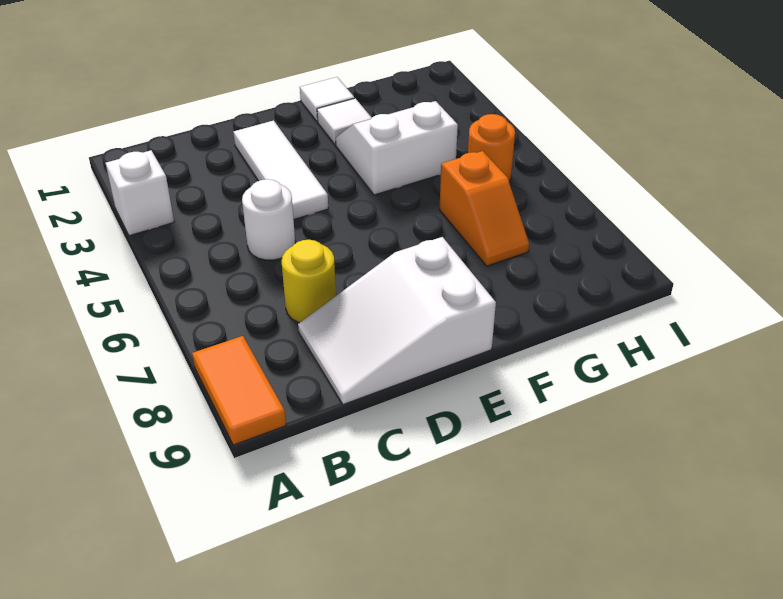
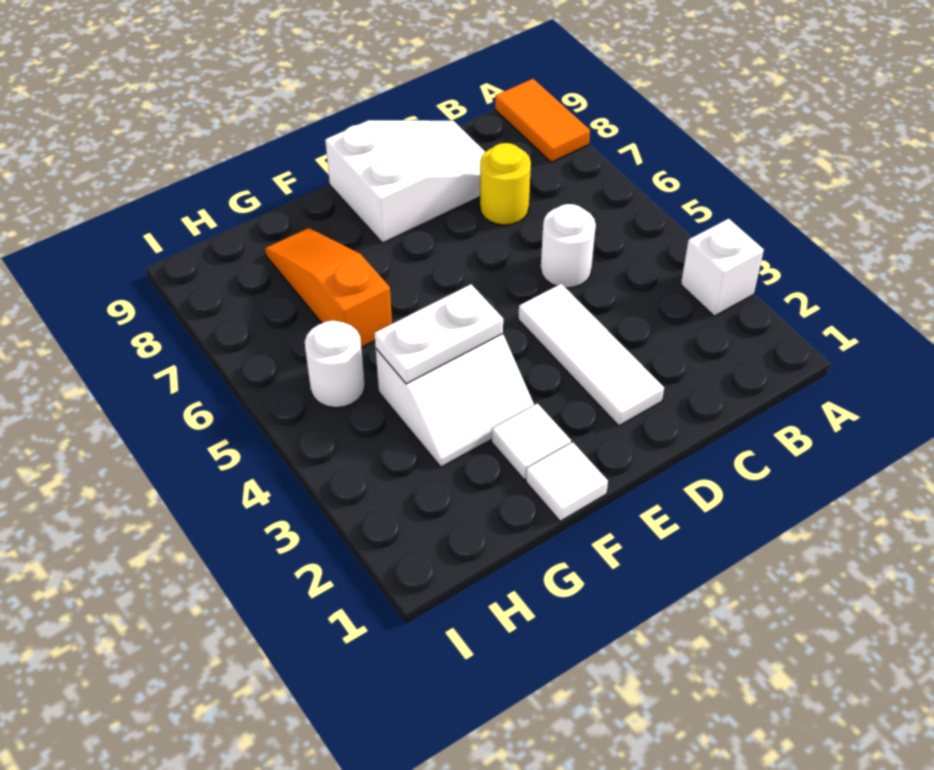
none -> white plate F4:G4 level 2
orange slope G6:G7 level 1 top 6 -> orange slope G6:G8 level 1 top 6
orange round brick H5 level 1 -> white round brick H5 level 1

